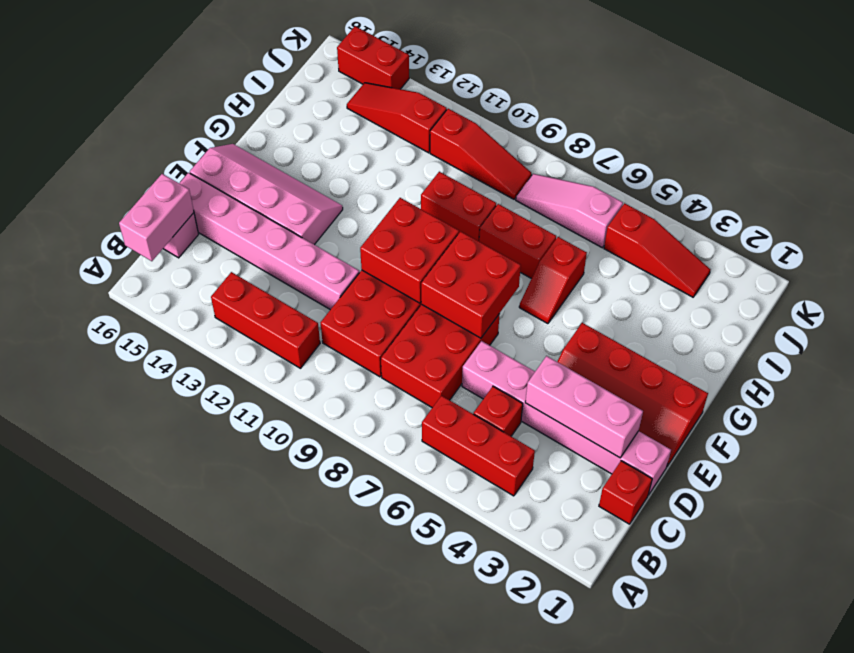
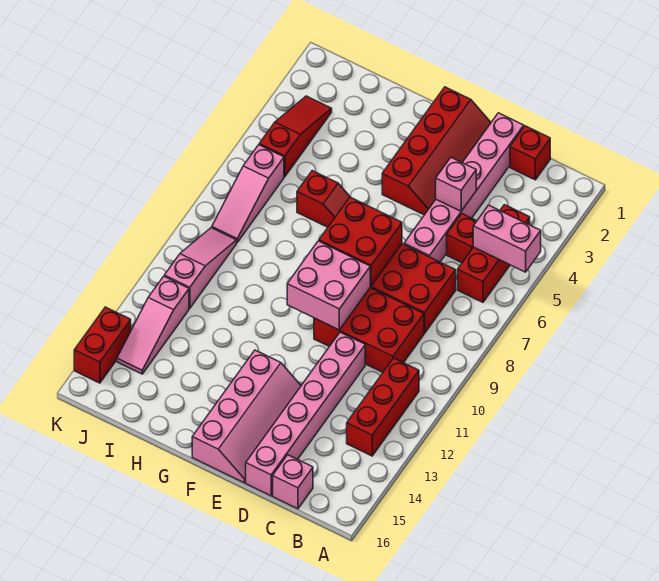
pink brick B16:C16 level 2 -> pink brick A5:B5 level 2
pink brick D2:D4 level 2 -> pink brick D4 level 2
red brick E9:F10 level 2 -> pink brick E9:F10 level 2
pink slope E13:F16 level 1 top E -> pink slope E13:F16 level 1 top F
red brick H7:H8 level 1 -> none
red brick H9:H10 level 1 -> none
red slope J9:J11 level 1 top 11 -> pink slope J9:J11 level 1 top 11
red slope J12:J14 level 1 top 12 -> pink slope J12:J14 level 1 top 12

